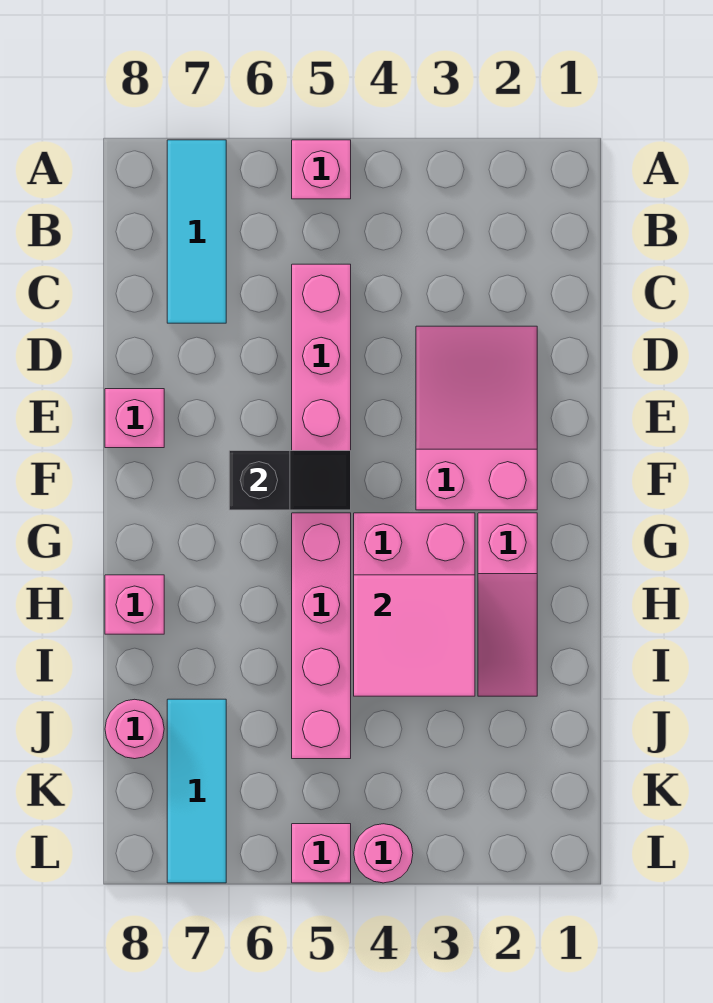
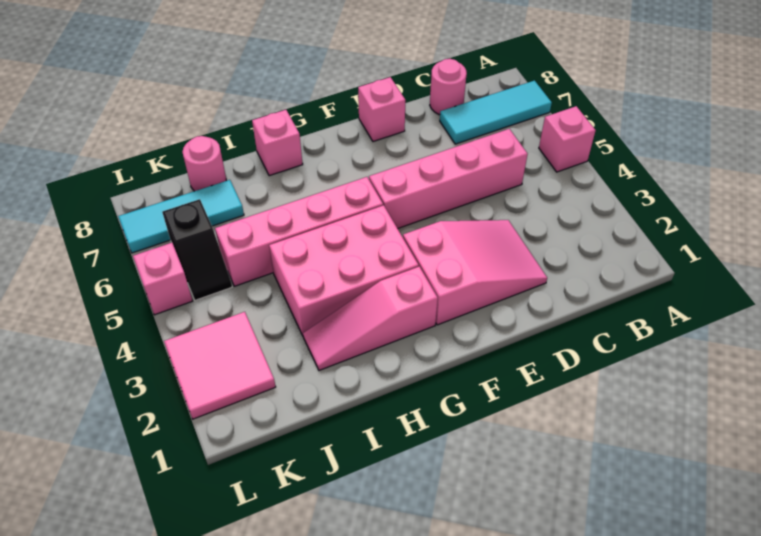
black slope F5:F6 level 2 top 6 -> black slope K5:K6 level 1 top 6
pink tile H3:I4 level 2 -> pink tile K2:L3 level 1
pink round brick L4 level 1 -> pink round brick C8 level 1

